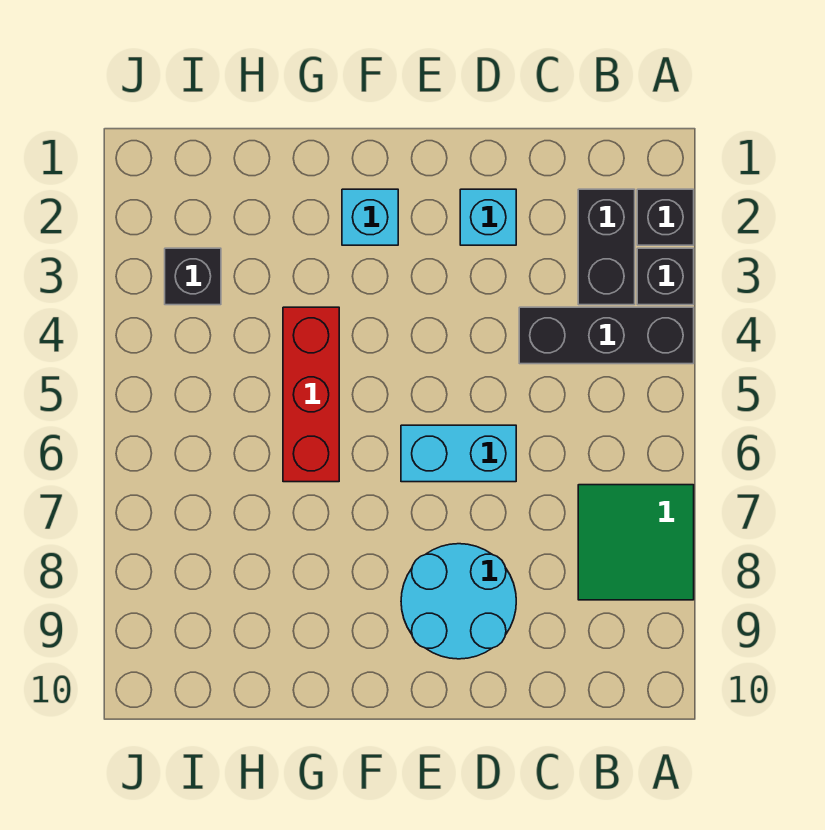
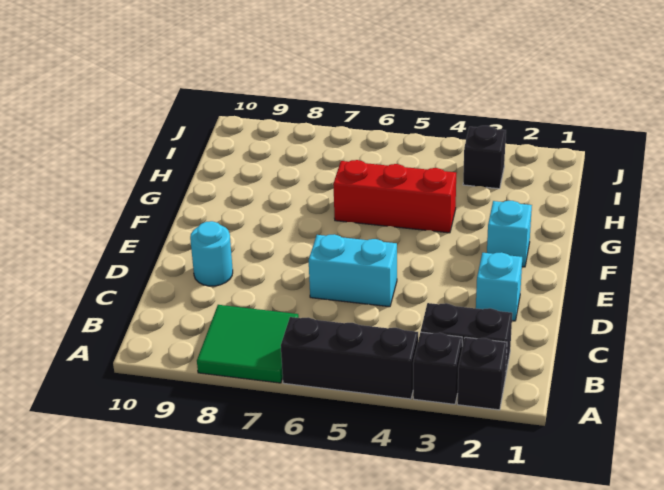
black brick A4:C4 level 1 -> black brick A4:A6 level 1
cyan brick D6:E6 level 1 -> cyan brick D5:D6 level 1
cyan round brick D8:E9 level 1 -> cyan round brick D9 level 1

